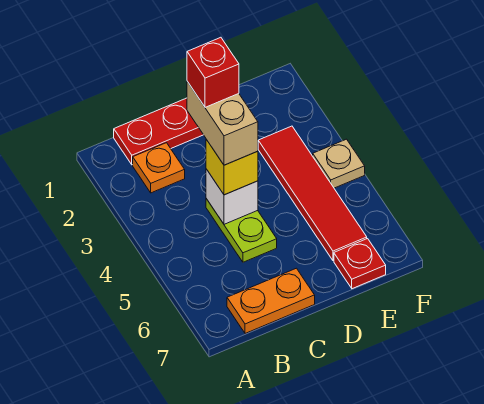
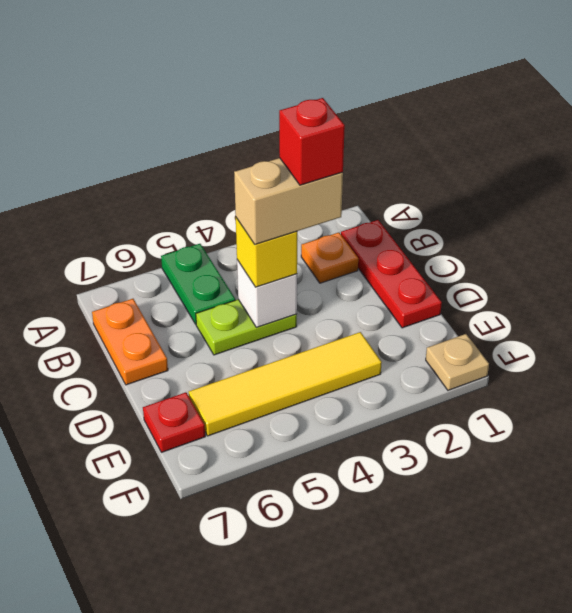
none -> green plate A5:B5 level 1
red tile E3:E6 level 1 -> yellow tile E3:E6 level 1
tan plate F4 level 1 -> tan plate F1 level 1

